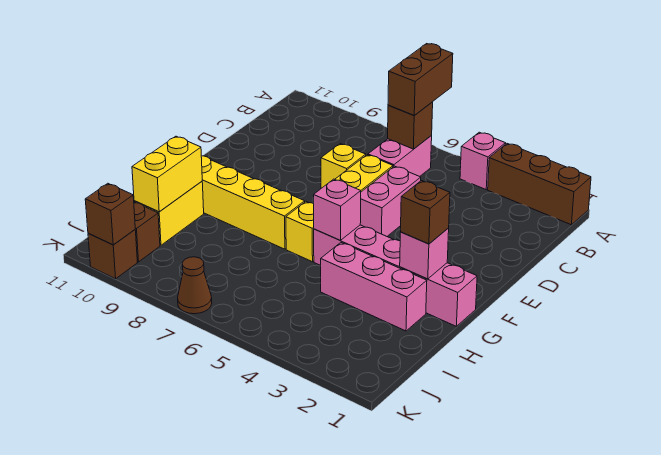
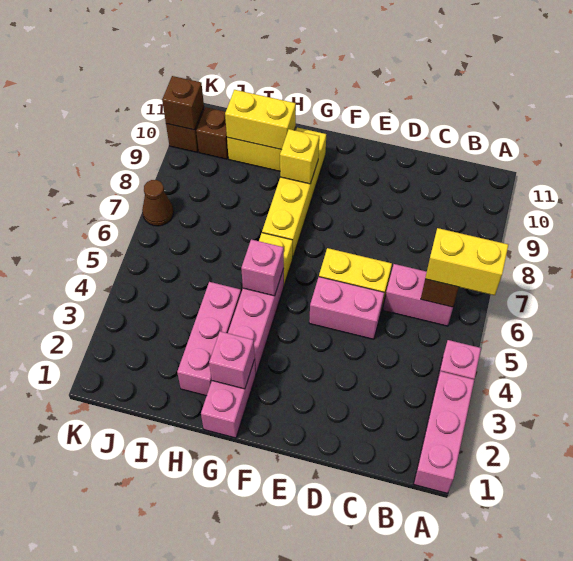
brown brick A1:A3 level 1 -> pink brick A1:A3 level 1
brown brick A6:B6 level 3 -> yellow brick A6:B6 level 3
yellow brick D7 level 1 -> yellow brick G9 level 2
brown brick G2 level 3 -> none

